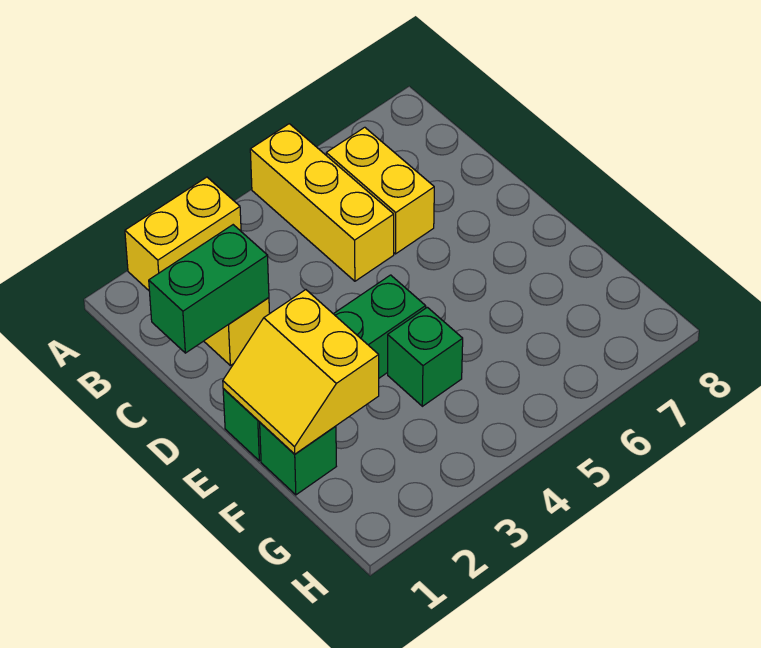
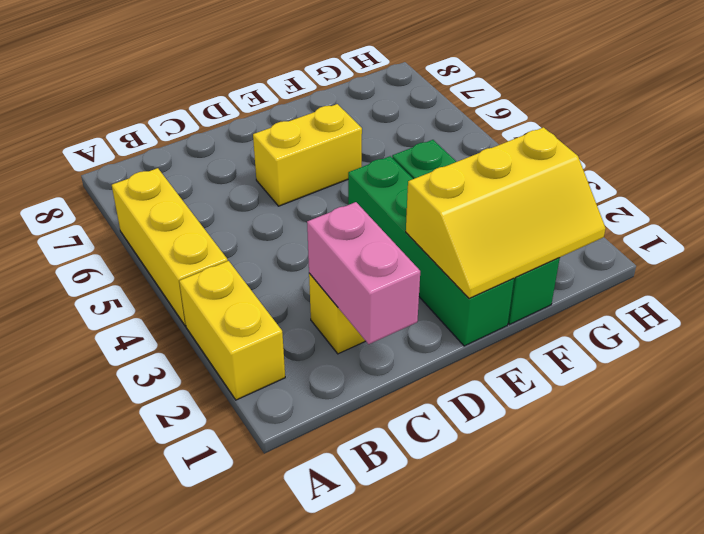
yellow brick A5:C5 level 1 -> yellow brick A4:A6 level 1
yellow brick B6:C6 level 1 -> yellow brick D6:E6 level 1
green brick C1:C2 level 2 -> pink brick C1:C2 level 2
yellow slope E1:F2 level 2 top 2 -> yellow slope E1:G2 level 2 top 2

